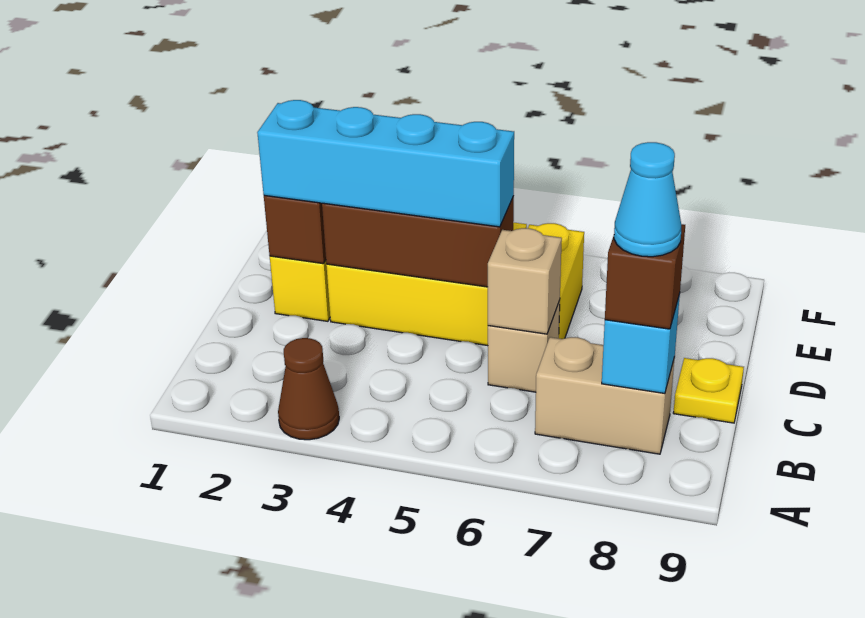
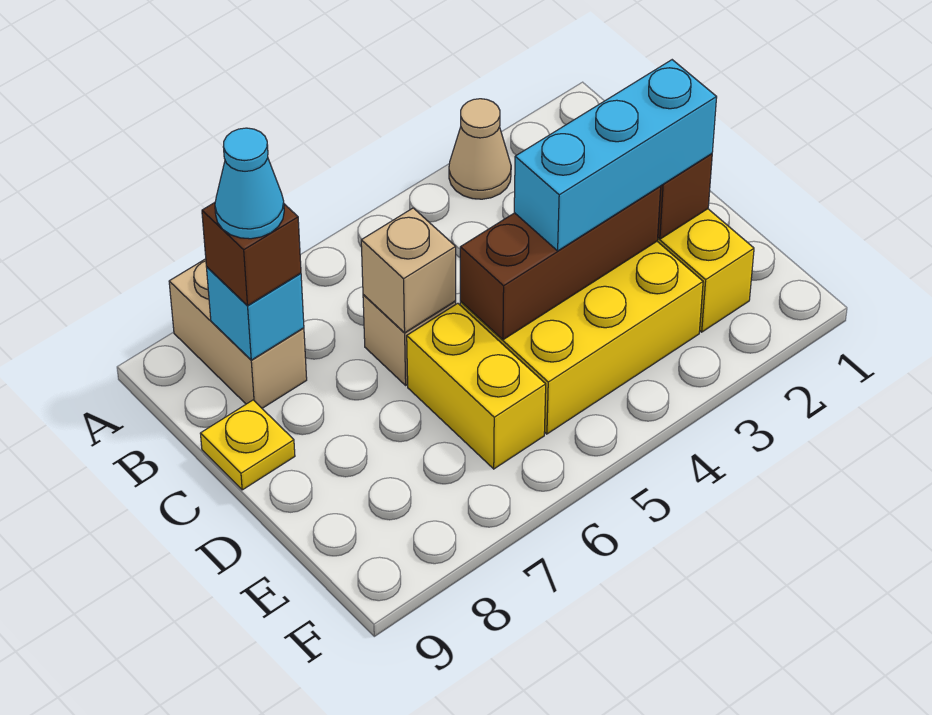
brown cone A3 level 1 -> tan cone A3 level 1
tan brick B7:B8 level 1 -> tan brick A8:B8 level 1
cyan brick D2:D5 level 3 -> cyan brick D2:D4 level 3

